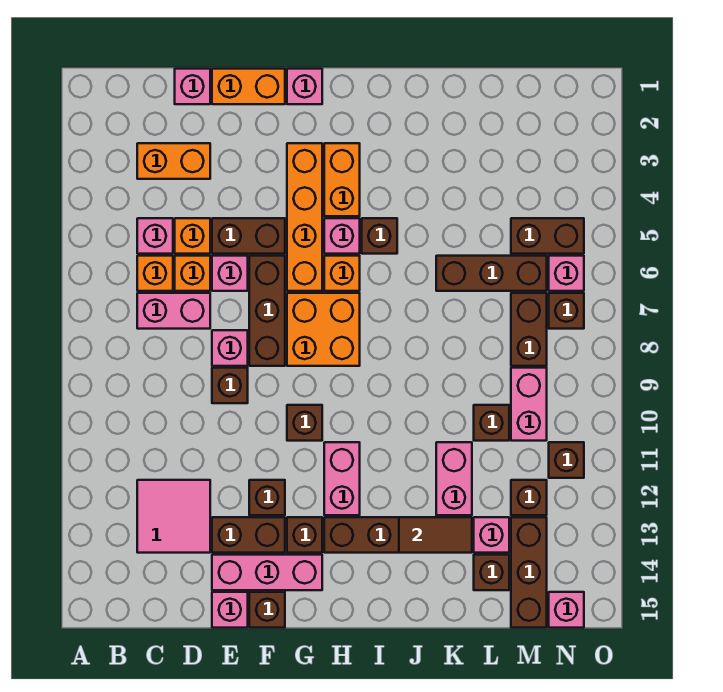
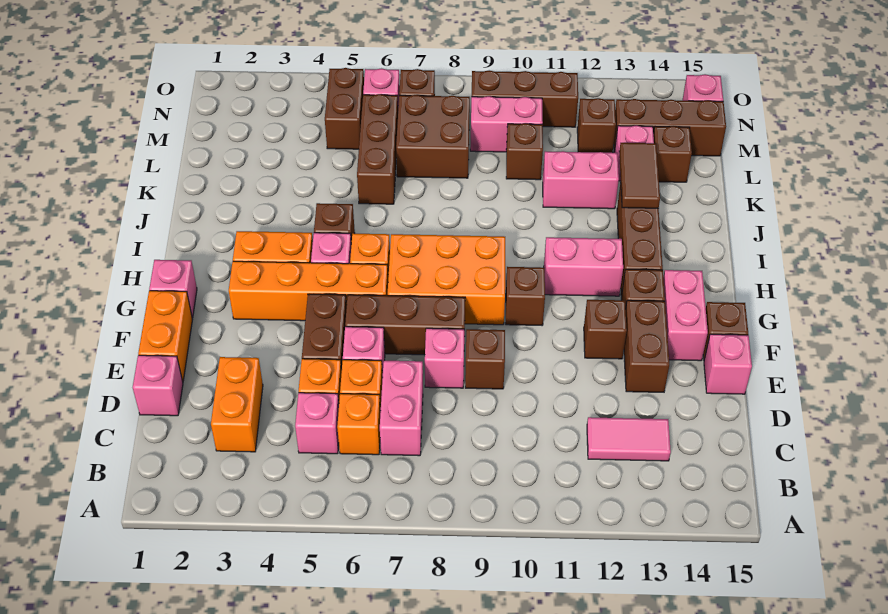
pink tile C12:D13 level 1 -> pink tile C12:C13 level 1
pink brick E14:G14 level 1 -> pink brick F14:G14 level 1
orange brick G7:H8 level 1 -> orange brick G7:H9 level 1
brown brick M7:M8 level 1 -> brown brick L7:M8 level 1
brown brick N11 level 1 -> brown brick N9:N11 level 1

